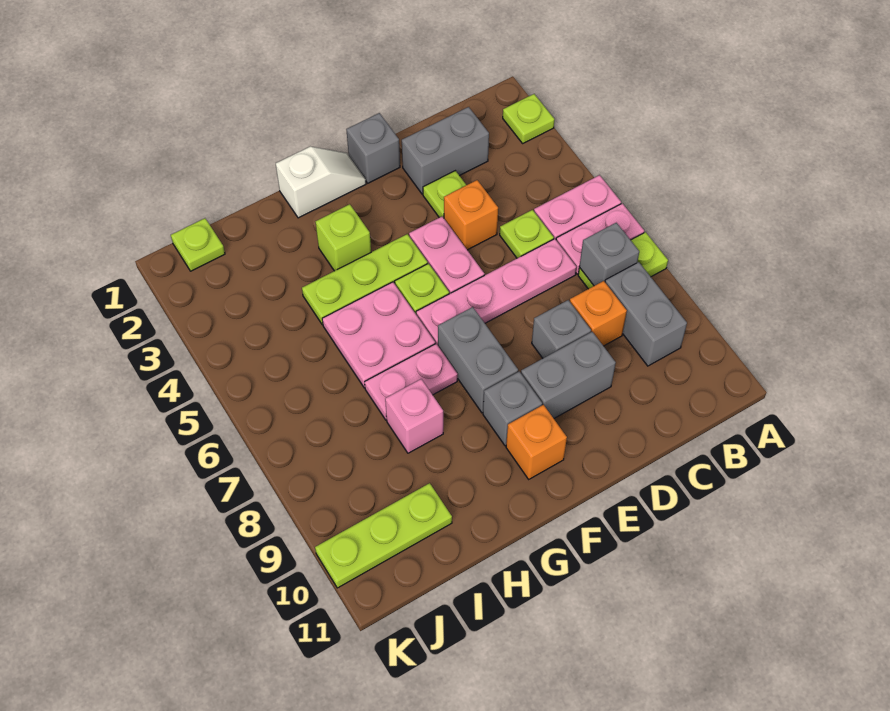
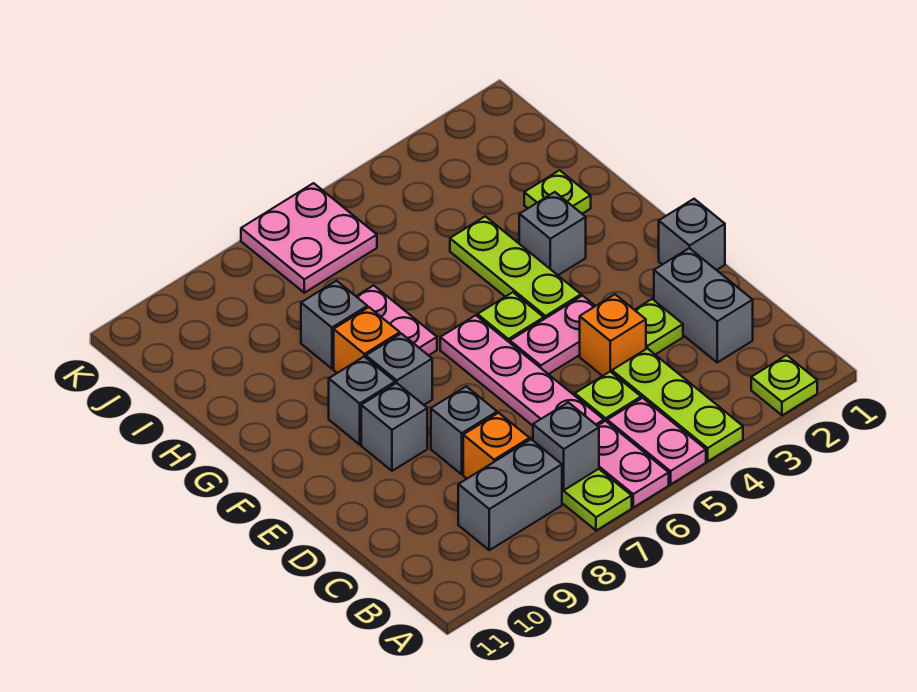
grey brick D9:E9 level 1 -> grey brick E9 level 1
white slope F1:G1 level 1 top G -> none
grey brick F7:F8 level 1 -> grey brick F8 level 1
orange brick F10 level 1 -> orange brick G8 level 1
lime brick G3 level 1 -> grey brick G3 level 1
pink plate G5:H6 level 1 -> pink plate J6:K7 level 1
pink brick H8 level 1 -> grey brick H8 level 1
lime plate I10:K10 level 1 -> lime plate A4:C4 level 1
lime plate J1 level 1 -> lime plate H2 level 1

